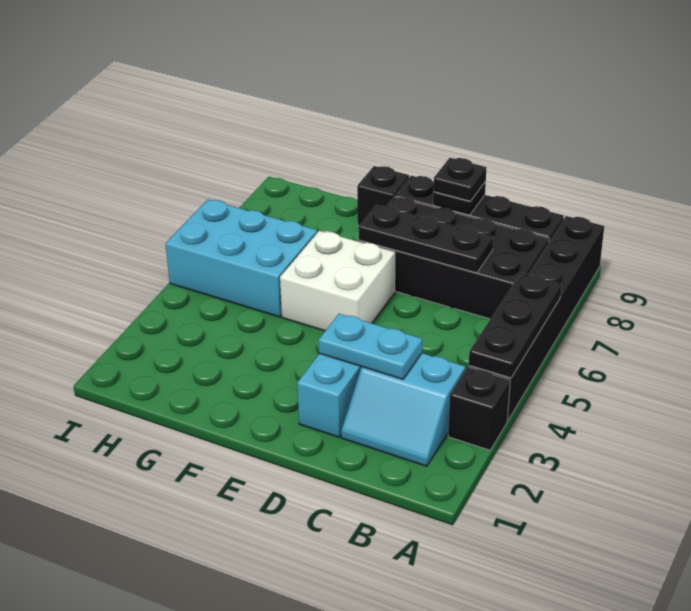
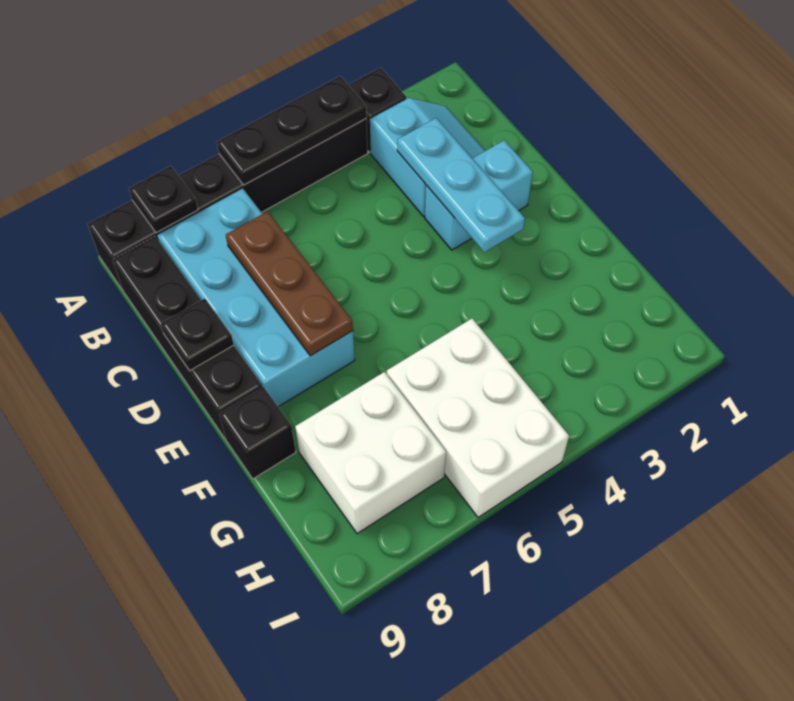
black brick B7:E8 level 1 -> cyan brick B7:E8 level 1
cyan plate C3:D3 level 2 -> cyan plate C3:E3 level 2
black plate C7:E7 level 2 -> brown plate C7:E7 level 2
black plate D9 level 3 -> black plate A8 level 2
white brick E5:F6 level 1 -> white brick G7:H8 level 1
cyan brick G5:I6 level 1 -> white brick G5:I6 level 1

